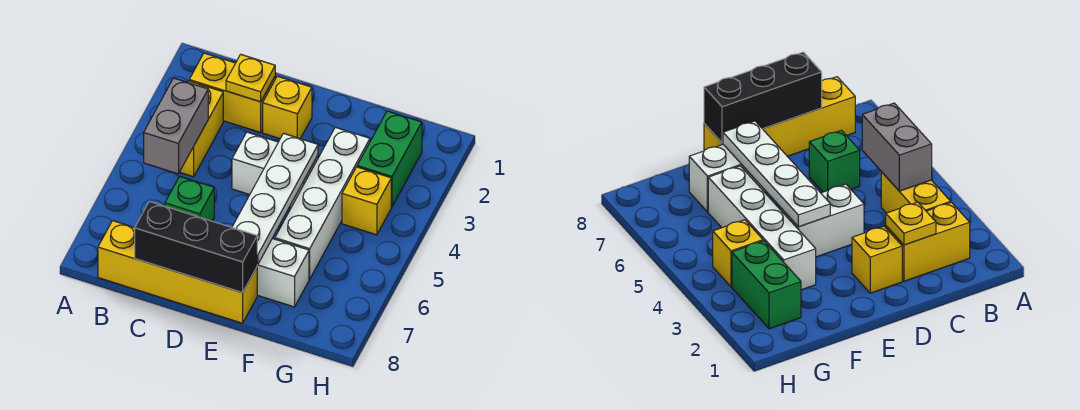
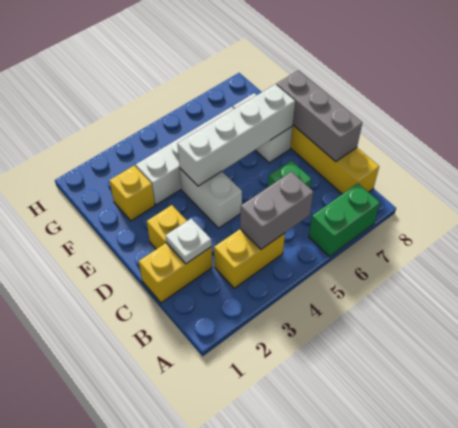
yellow brick B2:C2 level 1 -> yellow brick C1:C2 level 1
yellow plate C2 level 2 -> white plate C2 level 2
black brick C8:E8 level 2 -> grey brick C8:E8 level 2
white plate E4:E7 level 2 -> white brick E4:E7 level 2
green brick G2:G3 level 1 -> green brick A6:A7 level 1
yellow brick G4 level 1 -> yellow brick F2 level 1

